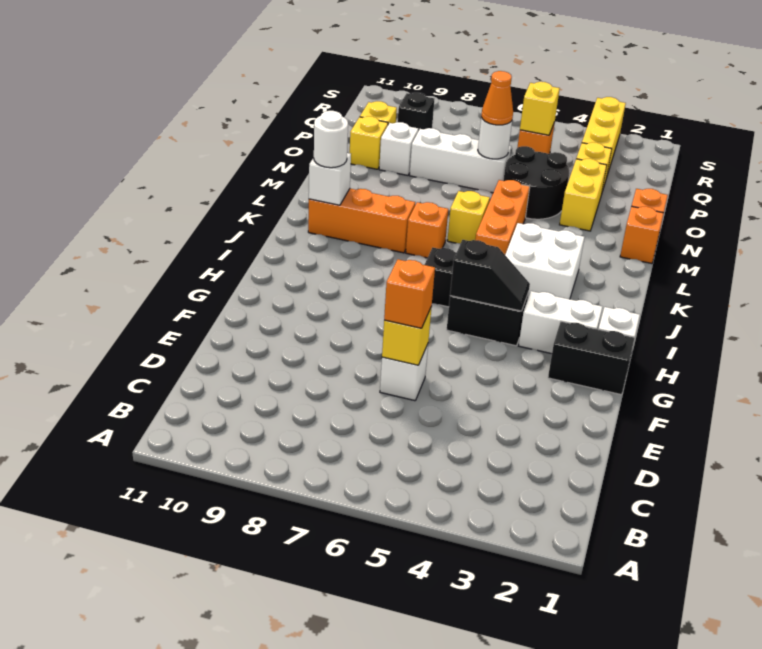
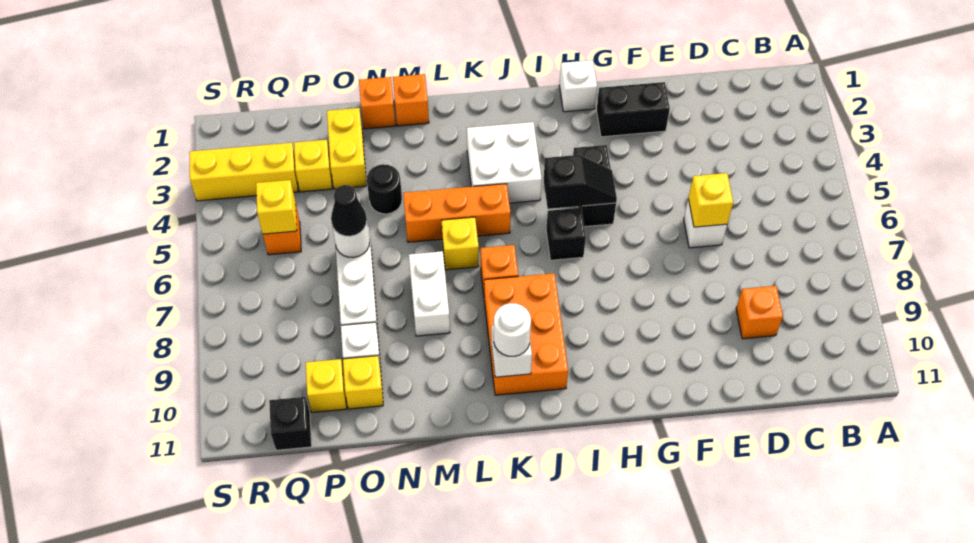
orange brick E6 level 3 -> orange brick D9 level 1
black brick G1:G2 level 1 -> black brick F2:G2 level 1
white brick H2:H3 level 1 -> white brick M7:M8 level 1
black slope H4:H5 level 2 top 5 -> black slope H5:I5 level 2 top I
orange brick K8:K10 level 1 -> orange brick J8:K10 level 1
yellow brick N3:O3 level 1 -> yellow brick O2:O3 level 1
black round brick N4:O5 level 1 -> black round brick N4 level 1
orange cone O6 level 3 -> black cone O6 level 3
black brick Q9 level 1 -> black brick Q11 level 1

